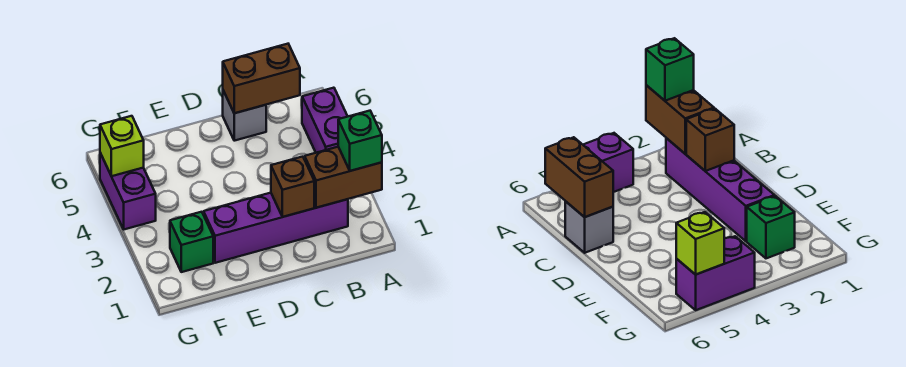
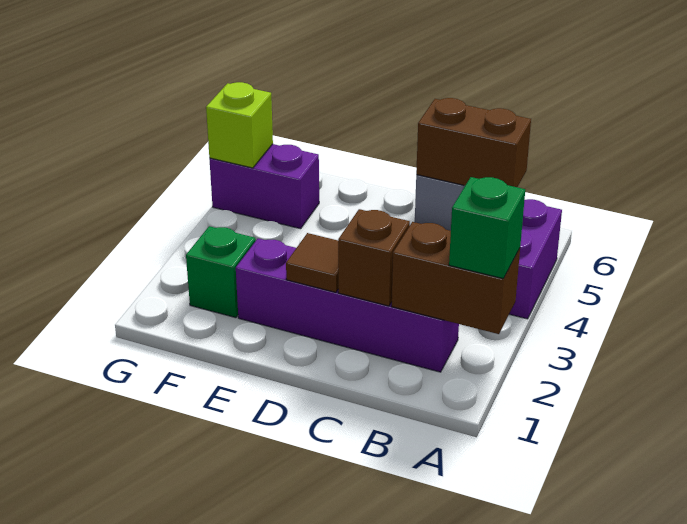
none -> brown tile D2 level 2
purple brick G4:G5 level 1 -> purple brick F5:G5 level 1

